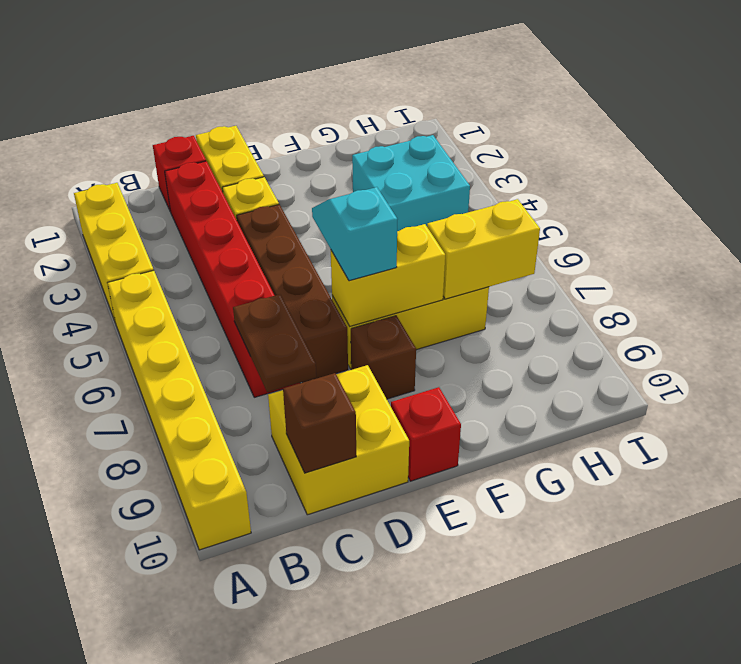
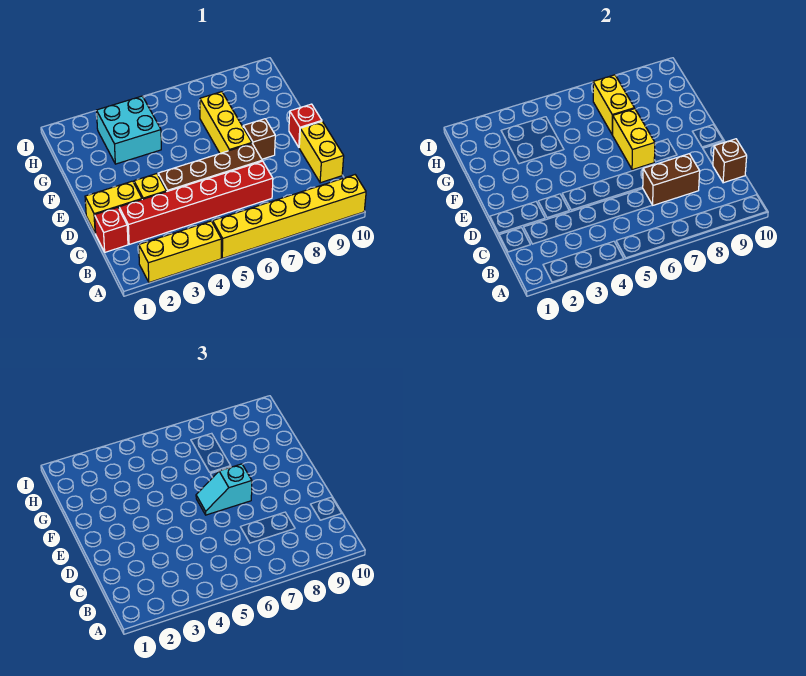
brown plate C7:C8 level 2 -> brown brick C7:C8 level 2
yellow brick C9:D10 level 1 -> yellow brick C10:D10 level 1

